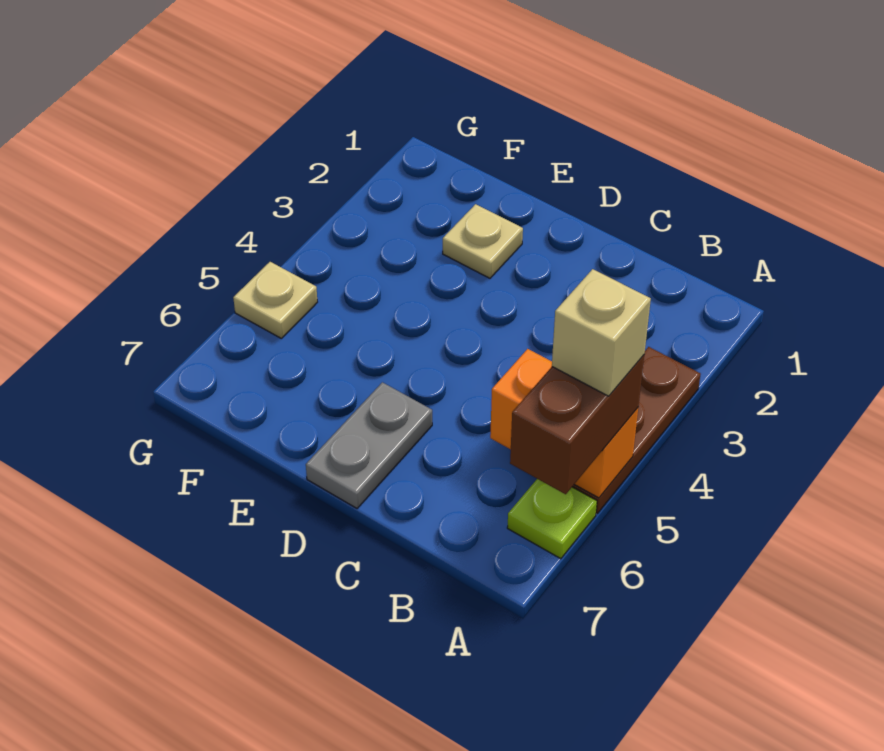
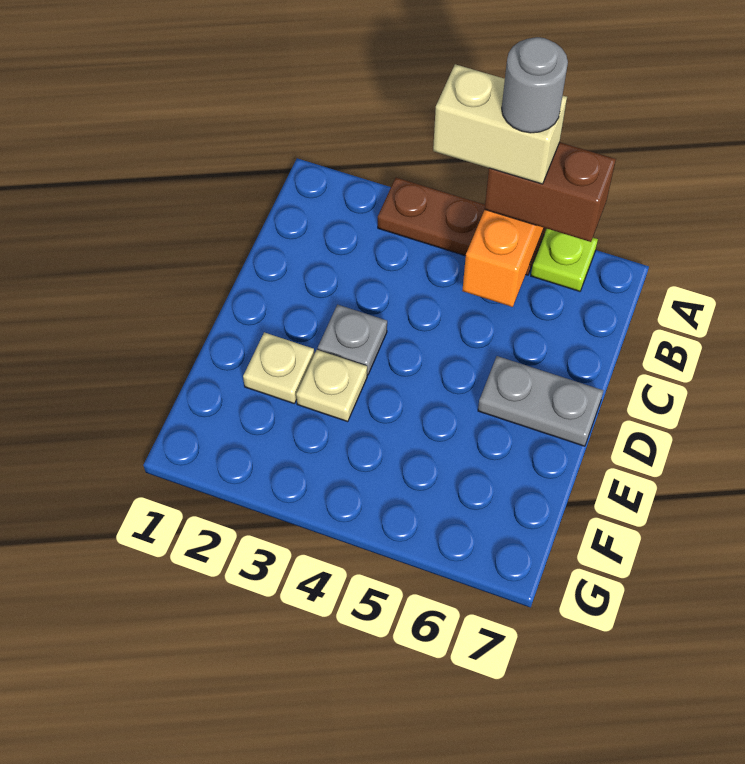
tan brick A5 level 4 -> tan brick A4:A5 level 4
none -> grey round brick A5 level 5
none -> grey plate D3 level 1
tan plate G5 level 1 -> tan plate E3 level 1

